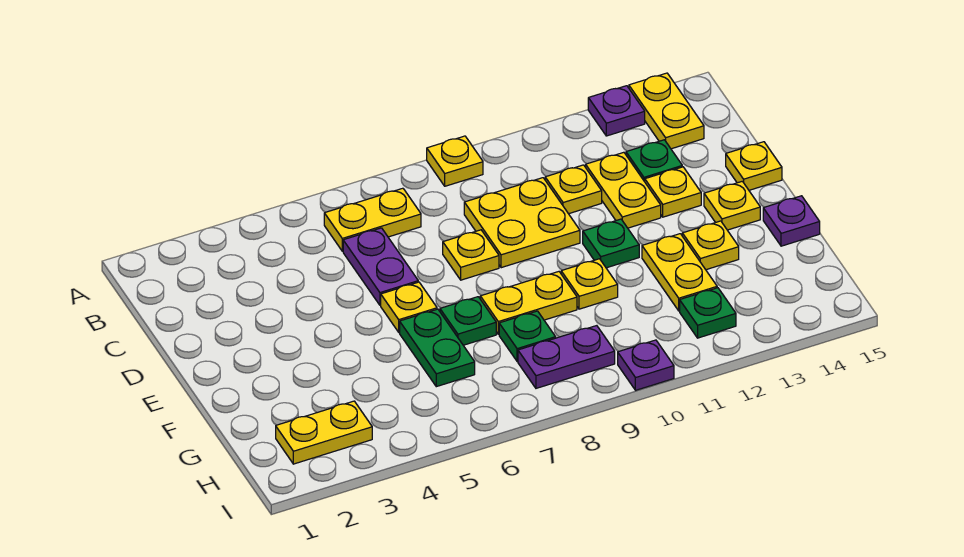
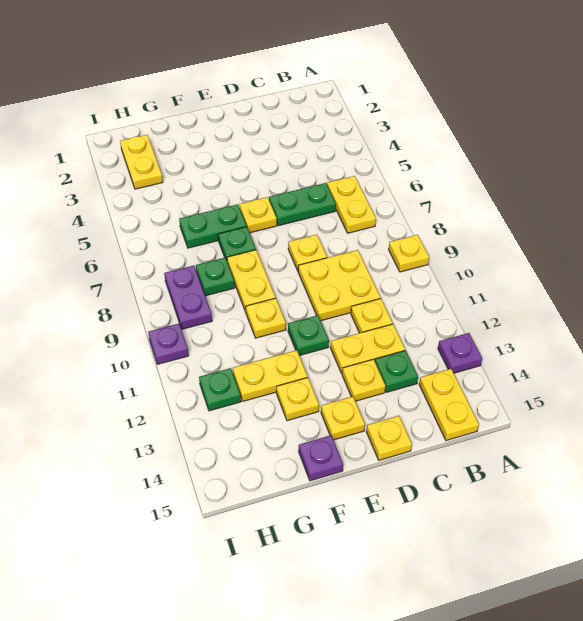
yellow plate A14:B14 level 1 -> yellow plate B14:B15 level 1
purple plate C6:D6 level 1 -> green plate C6:D6 level 1

